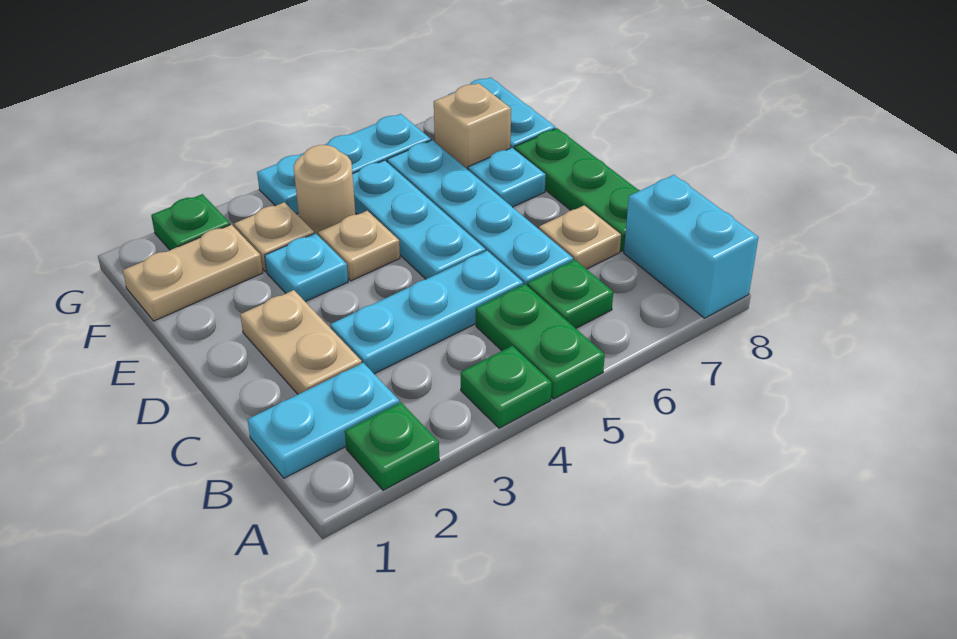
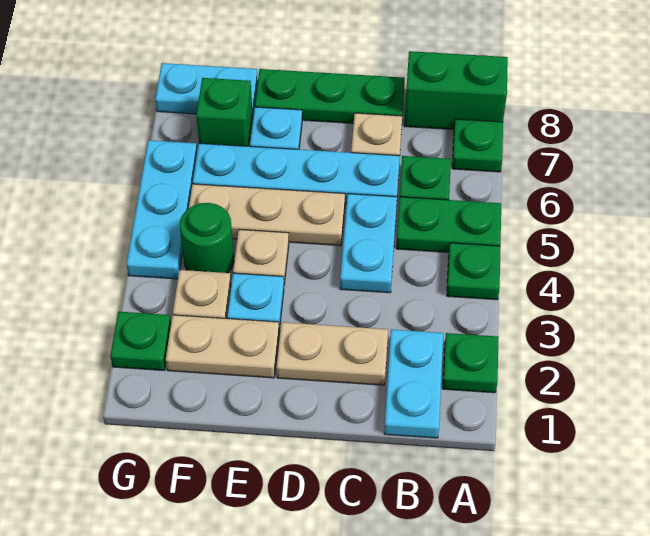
none -> green plate A7 level 1
cyan brick A8:B8 level 1 -> green brick A8:B8 level 1
cyan plate C3:C5 level 1 -> cyan plate C4:C5 level 1
cyan plate D5:F5 level 1 -> tan plate D5:F5 level 1
tan plate F1:F2 level 1 -> tan plate E2:F2 level 1
tan round brick F4 level 1 -> green round brick F4 level 1
tan brick F7 level 1 -> green brick F7 level 1

